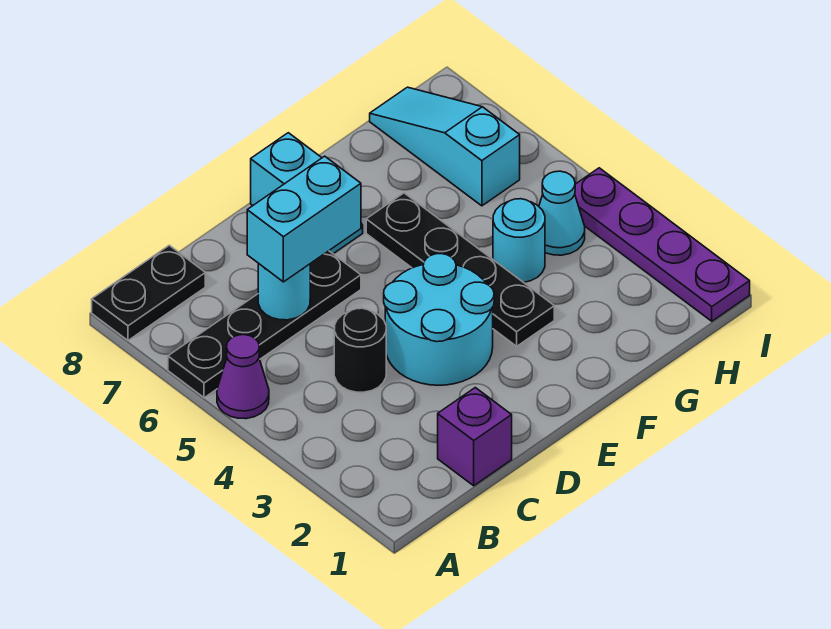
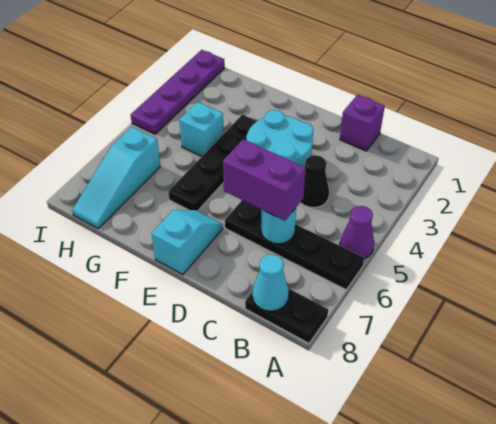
black round brick C4 level 1 -> black cone C4 level 1
cyan brick C6:D6 level 3 -> purple brick C6:D6 level 3
cyan round brick G4 level 1 -> cyan brick G4 level 1
cyan cone H4 level 1 -> cyan cone B8 level 2

